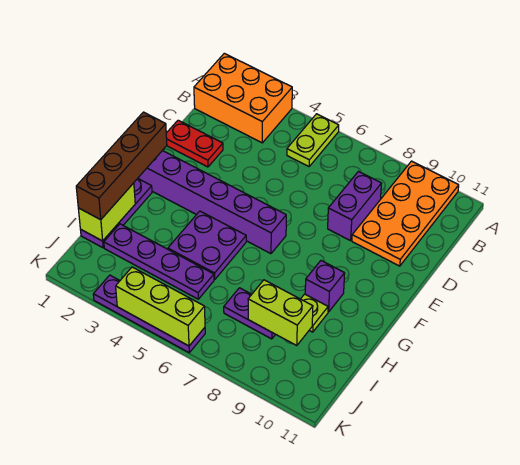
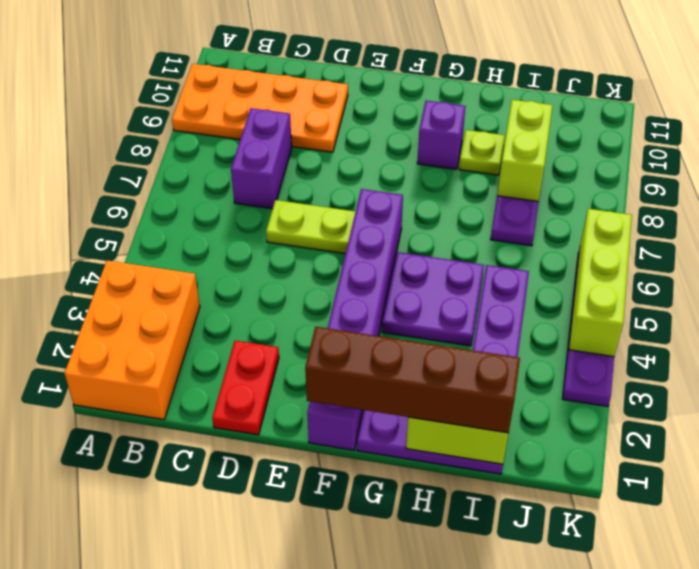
lime plate A5:B5 level 1 -> lime plate D6:E6 level 1
purple brick C8:D8 level 1 -> purple brick C7:C8 level 1

